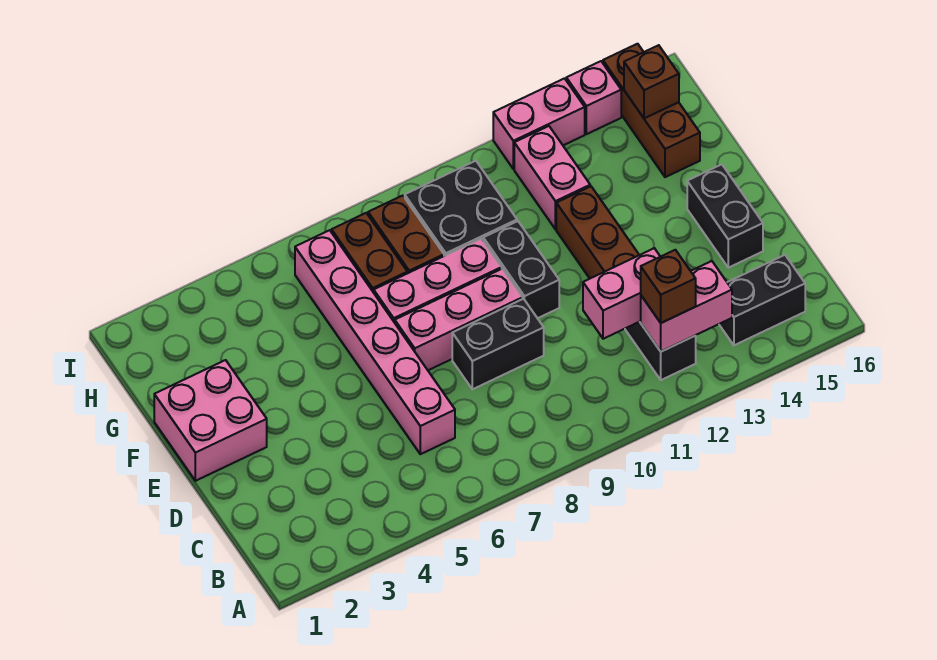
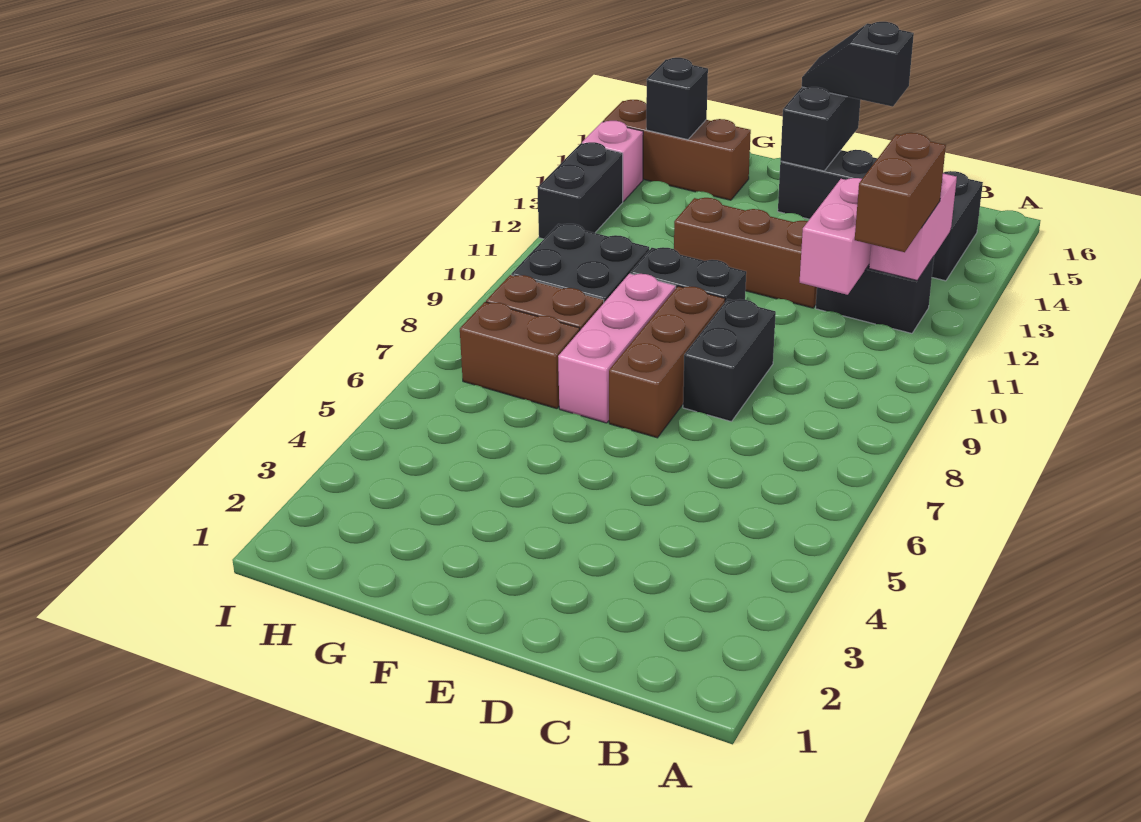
brown brick B12 level 3 -> brown brick B11:B12 level 3
pink brick C6:H6 level 1 -> none
none -> black slope D16:E16 level 3 top D
pink brick E1:F2 level 1 -> none
pink brick E7:E9 level 1 -> brown brick E7:E9 level 1
none -> black brick E15:E16 level 2
pink brick G12:H12 level 1 -> none
brown brick H15 level 2 -> black brick H15 level 2
pink brick I12:I13 level 1 -> black brick I12:I13 level 1

